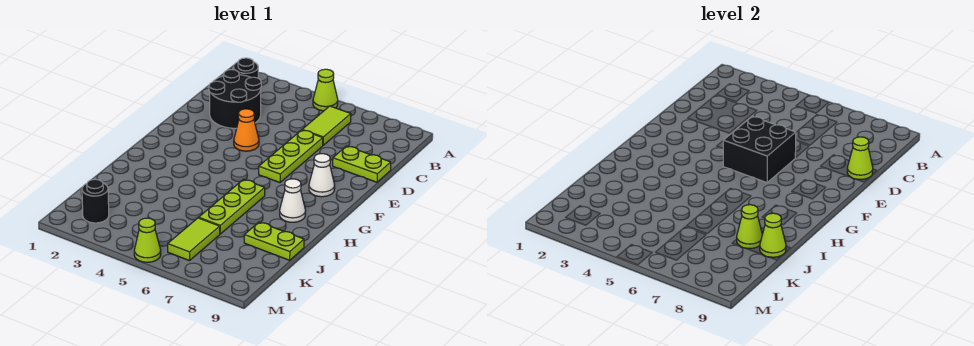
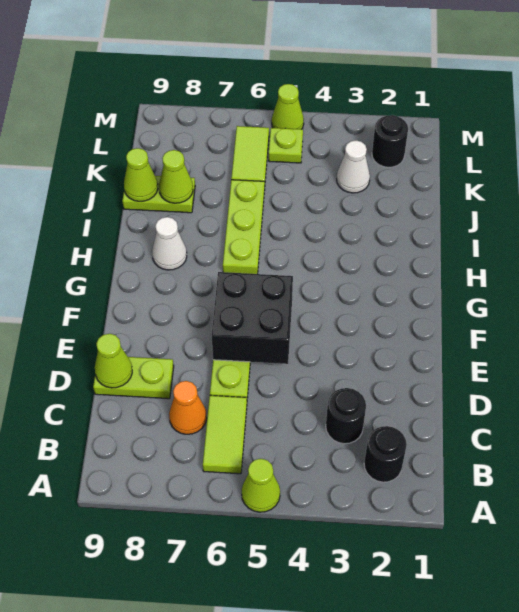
black round brick C2:D3 level 1 -> black round brick C3 level 1
orange cone E4 level 1 -> orange cone C7 level 1
white cone F8 level 1 -> white cone K3 level 1
none -> lime plate L5 level 1

